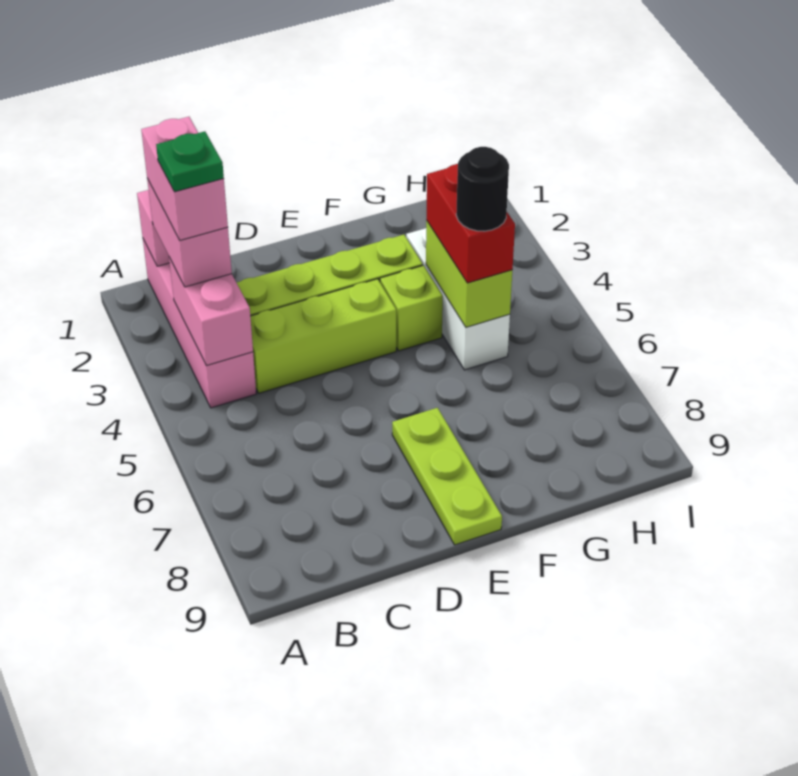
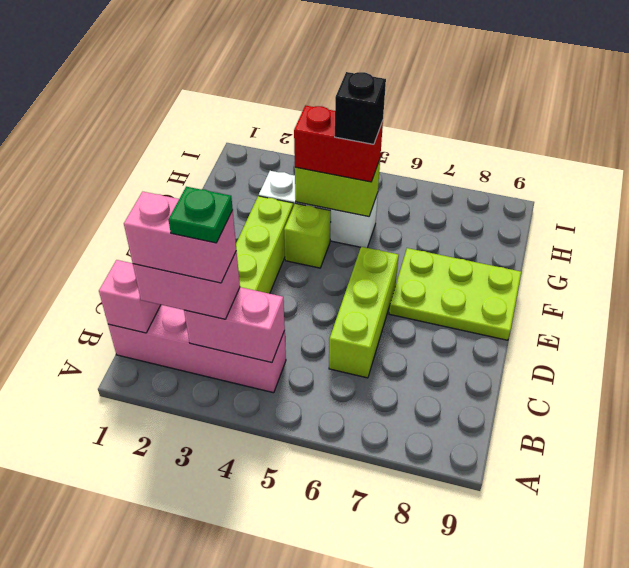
lime brick C4:E4 level 1 -> lime brick C6:E6 level 1
lime plate E7:E9 level 1 -> lime plate E7:F9 level 1
black round brick G5 level 4 -> black brick G5 level 4

